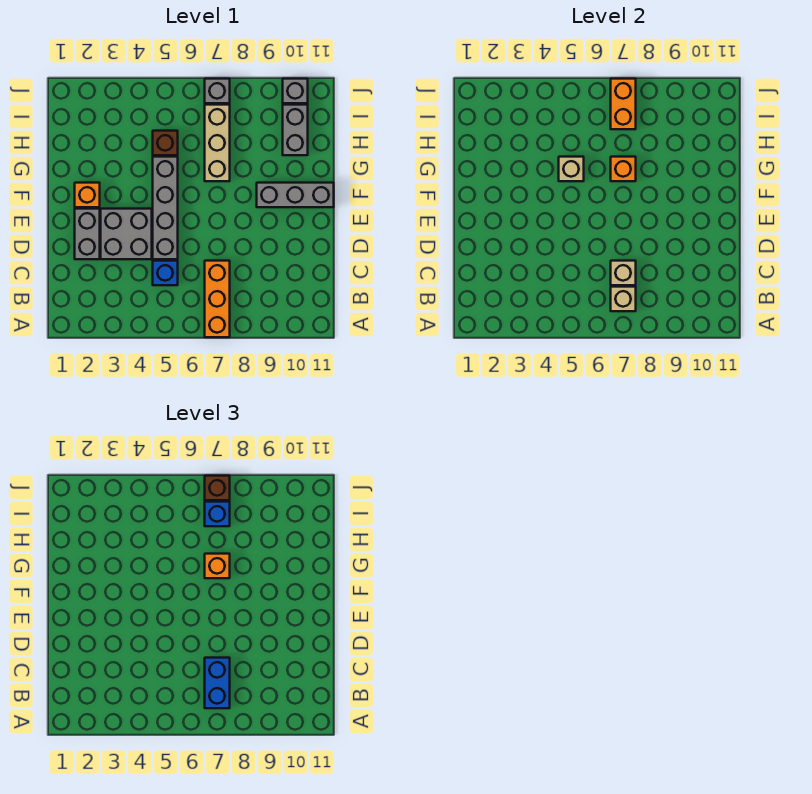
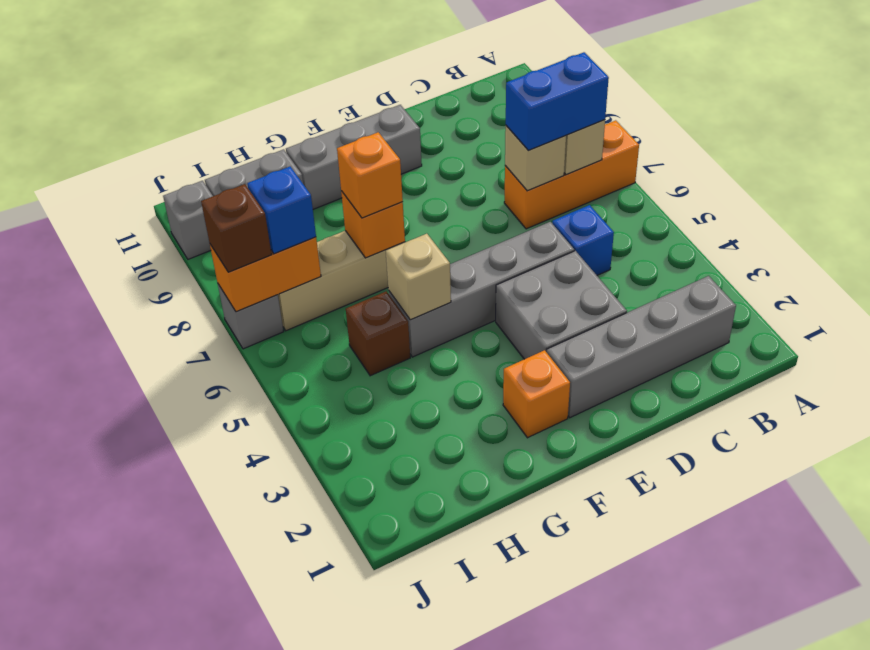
grey brick D2:E2 level 1 -> grey brick B2:E2 level 1
grey brick F9:F11 level 1 -> grey brick E10:G10 level 1

